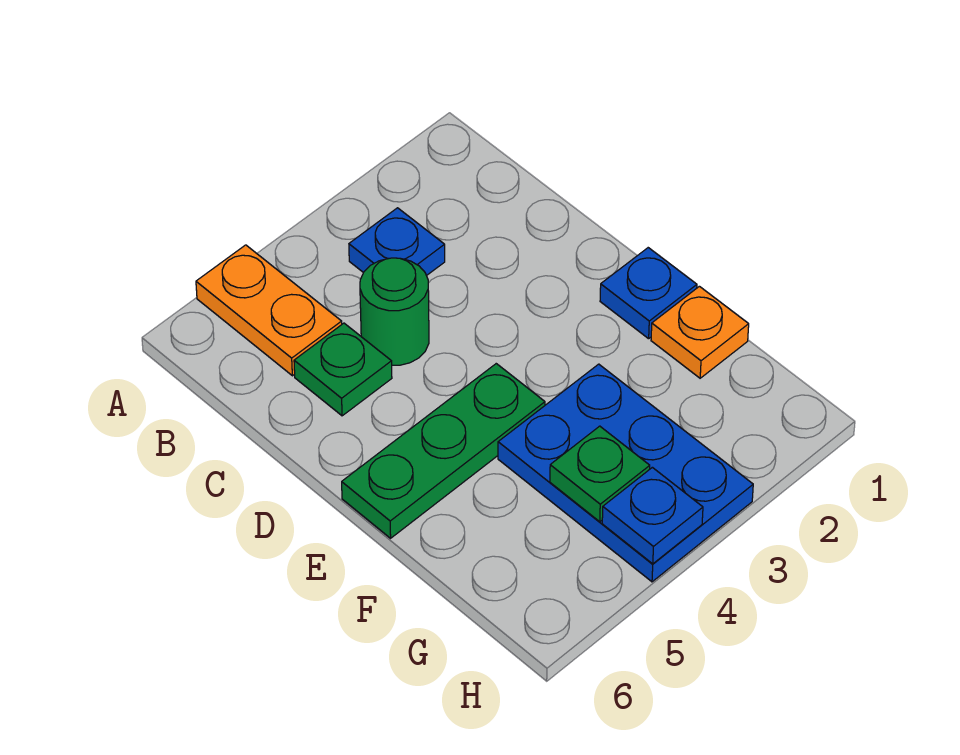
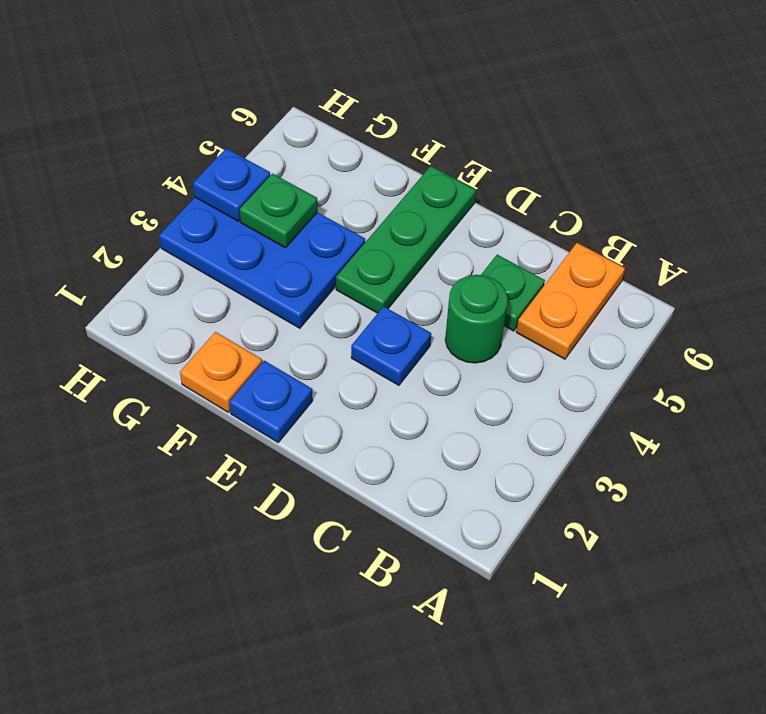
orange plate A5:B5 level 1 -> orange plate B5:B6 level 1
blue plate B3 level 1 -> blue plate D3 level 1

